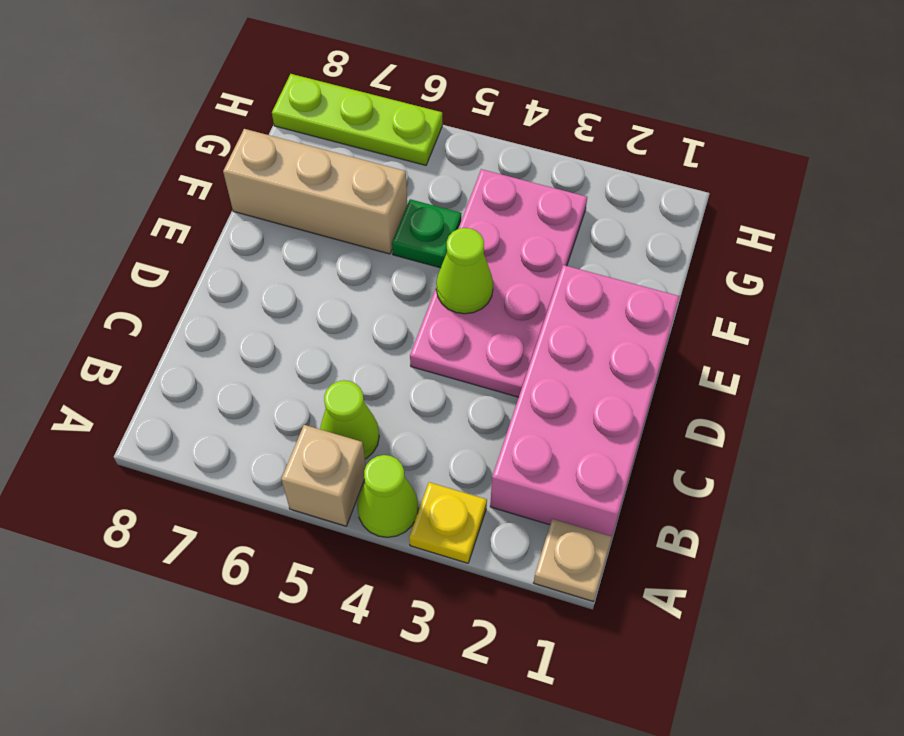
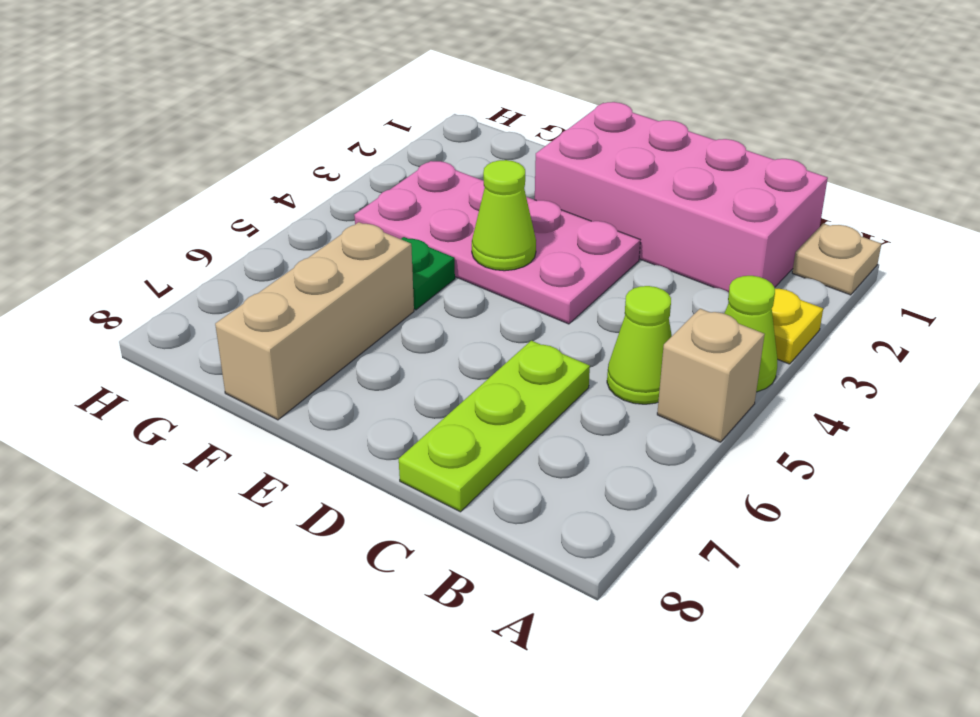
lime plate H6:H8 level 1 -> lime plate C6:C8 level 1

